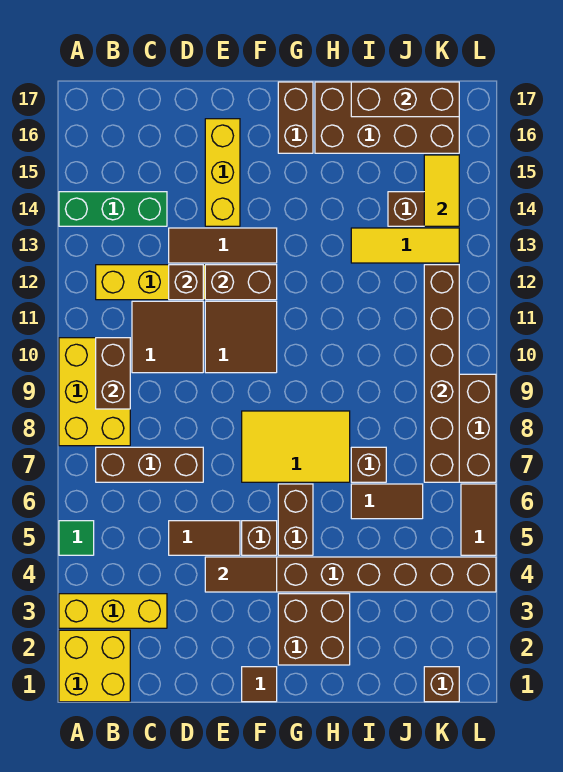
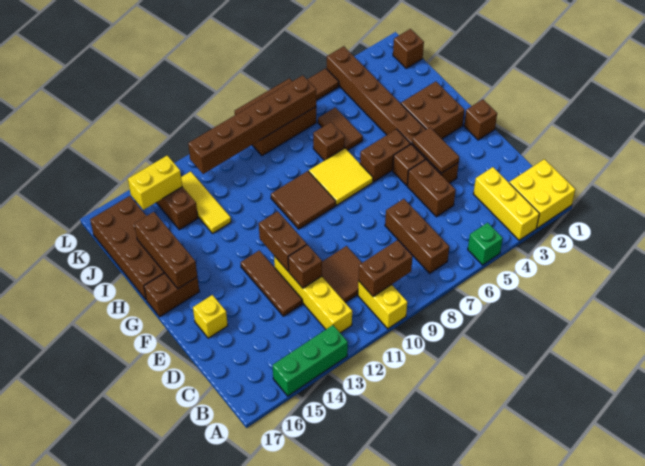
green tile A5 level 1 -> green brick A5 level 1
yellow brick A8:B10 level 1 -> yellow brick A10:B10 level 1
green brick A14:C14 level 1 -> green brick A13:A15 level 1
brown tile D5:E5 level 1 -> brown brick D5:E5 level 1
brown tile E10:F11 level 1 -> brown tile G9:H10 level 1
yellow brick E14:E16 level 1 -> yellow brick E16 level 1
brown tile F1 level 1 -> brown brick F1 level 1
yellow tile F7:H8 level 1 -> yellow tile G7:H8 level 1
brown brick I17:K17 level 2 -> brown brick G16:I16 level 2
yellow tile K14:K15 level 2 -> yellow brick K14:K15 level 2

